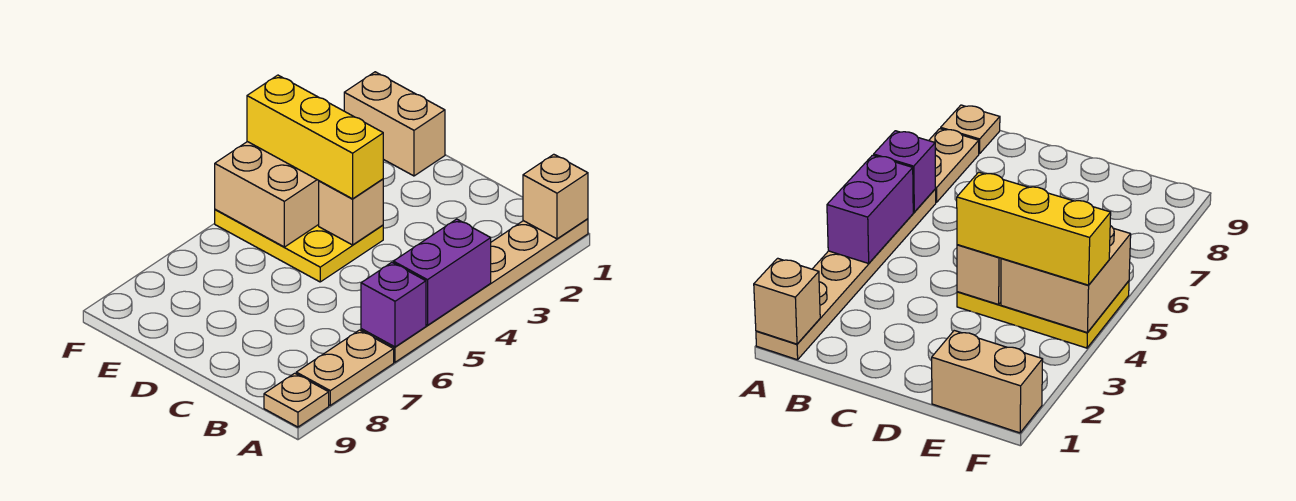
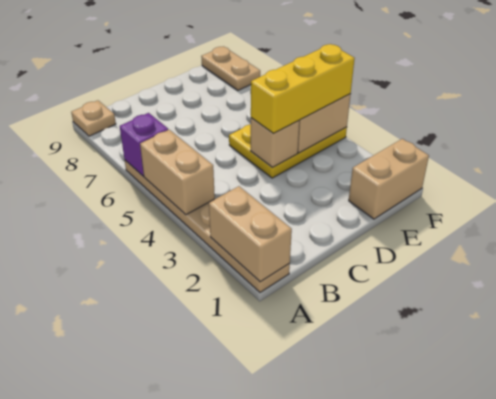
tan brick A1 level 2 -> tan brick A1:A2 level 2
purple brick A4:A5 level 2 -> tan brick A4:A5 level 2
tan plate A7:A8 level 1 -> tan plate F8:F9 level 1

